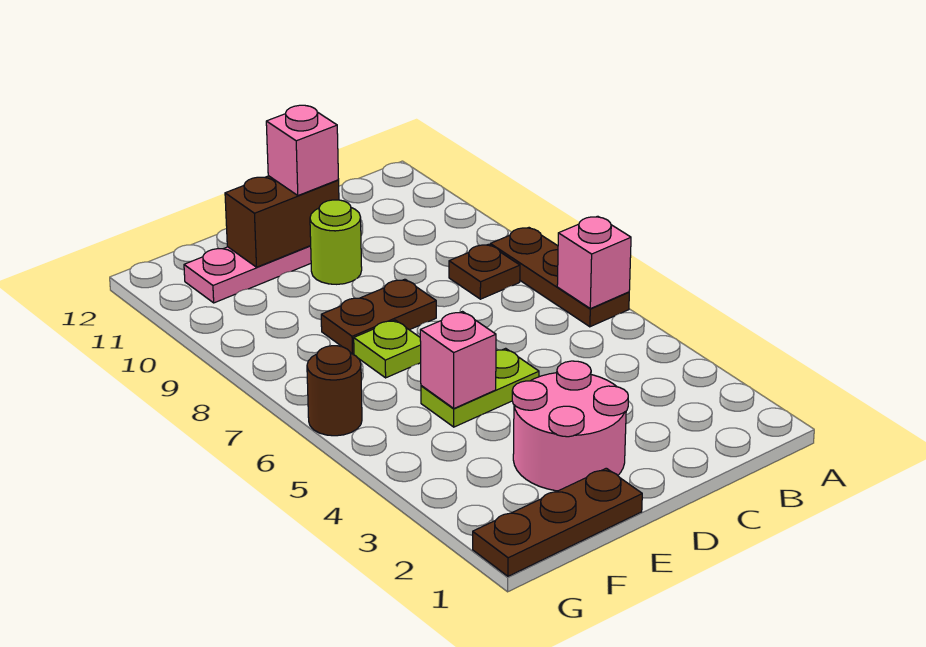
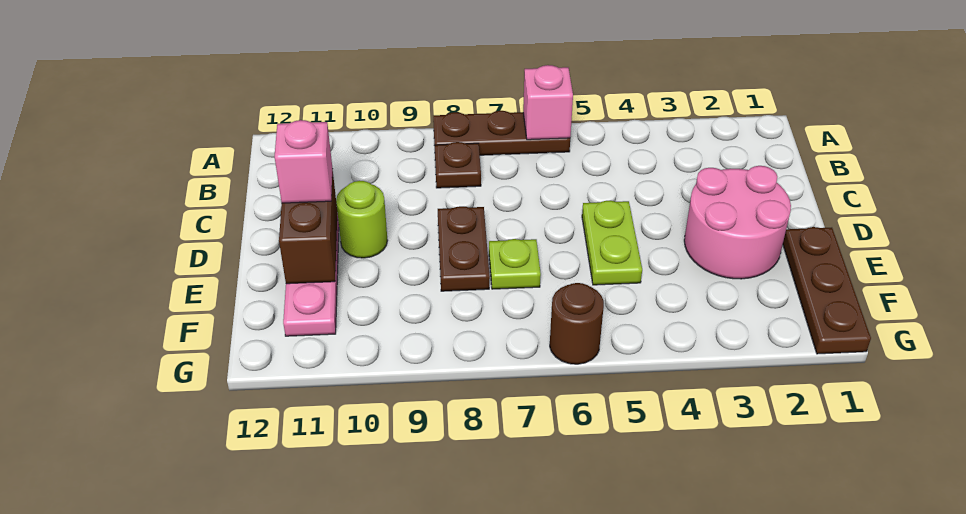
pink brick E5 level 2 -> none

